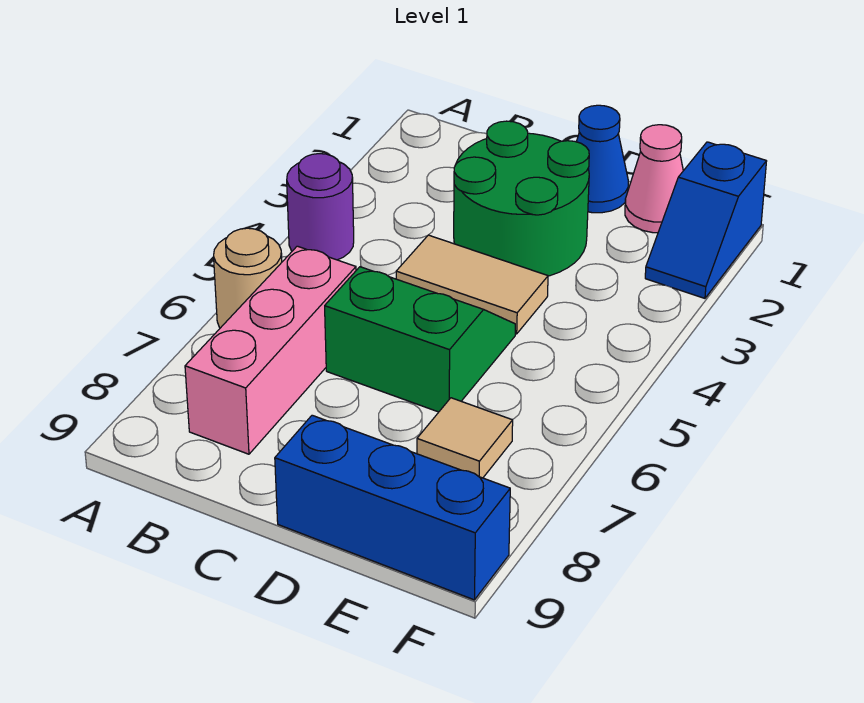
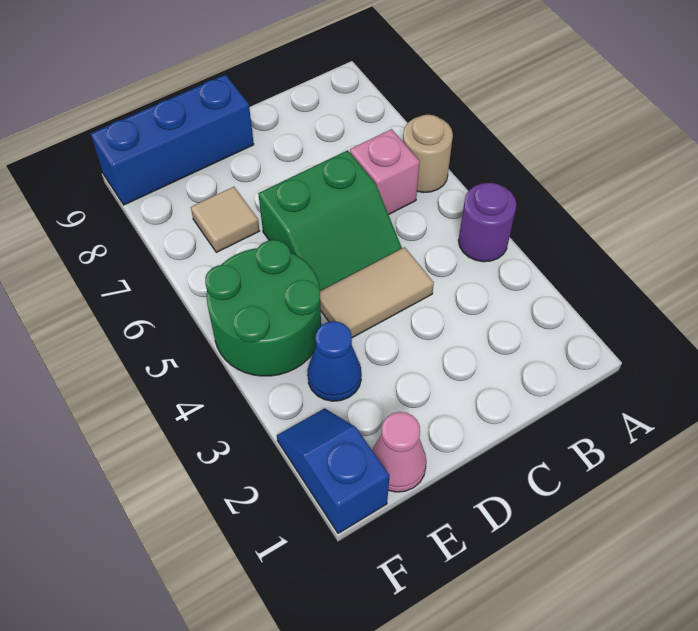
pink brick B6:B8 level 1 -> pink brick B6 level 1
green round brick C2:D3 level 1 -> green round brick E4:F5 level 1
blue cone D1 level 1 -> blue cone E3 level 1

